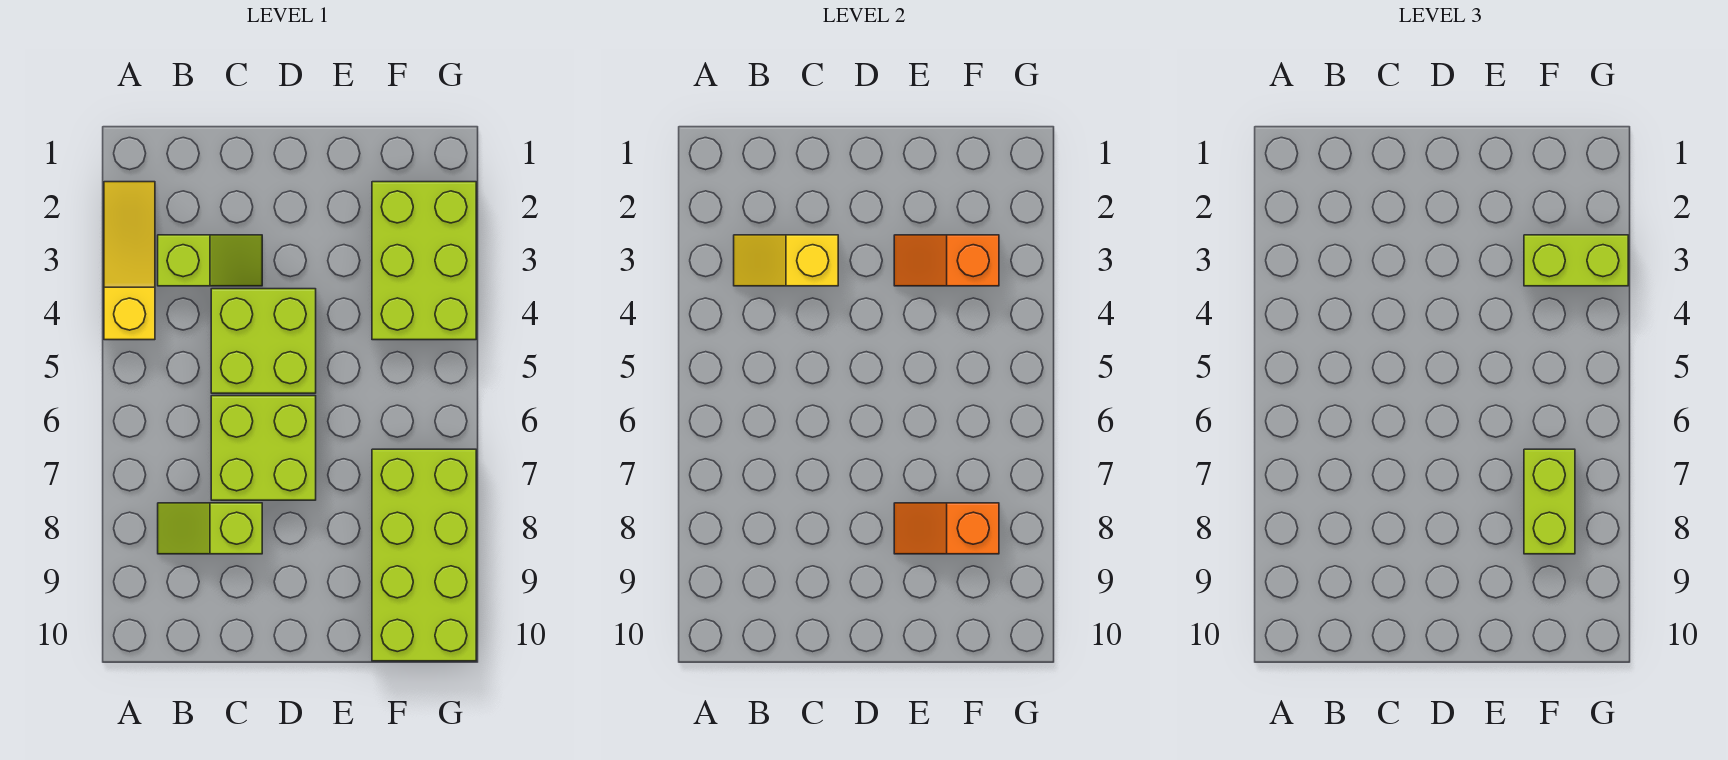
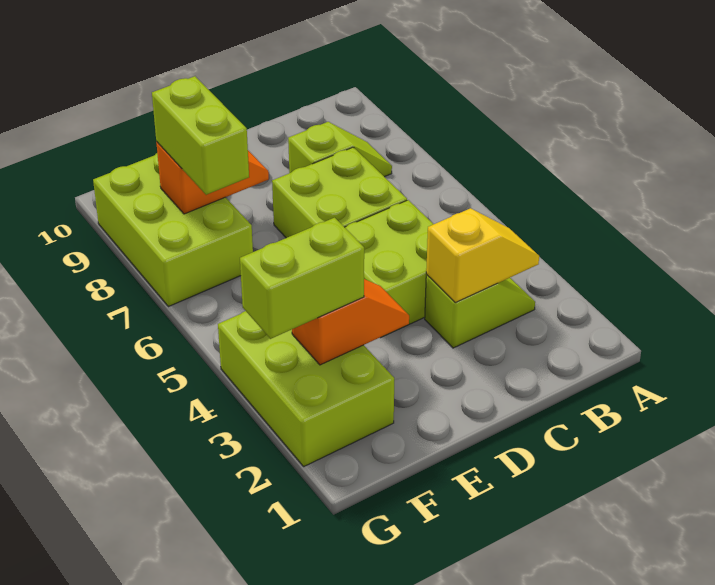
yellow slope A2:A4 level 1 top 4 -> none
lime slope B3:C3 level 1 top B -> lime slope B3:C3 level 1 top C
lime brick F7:G10 level 1 -> lime brick F7:G9 level 1

